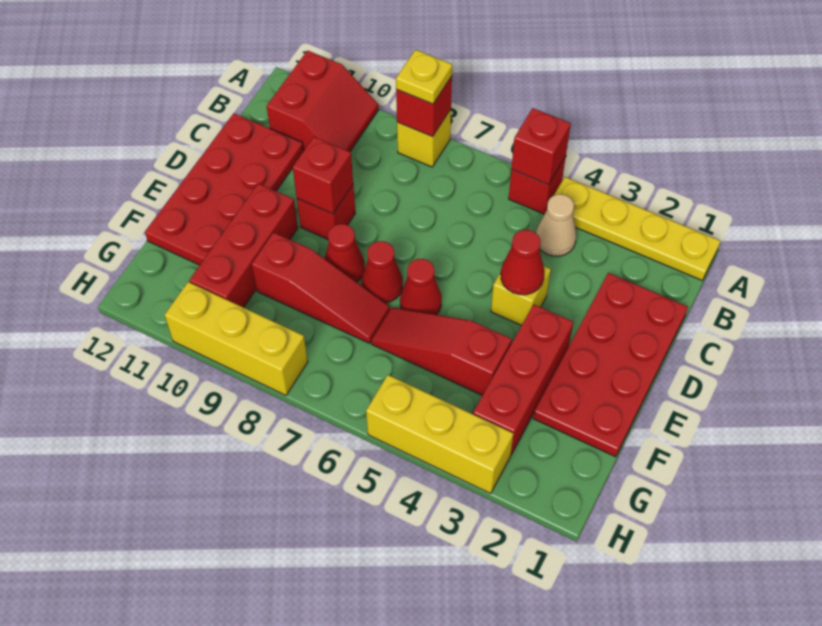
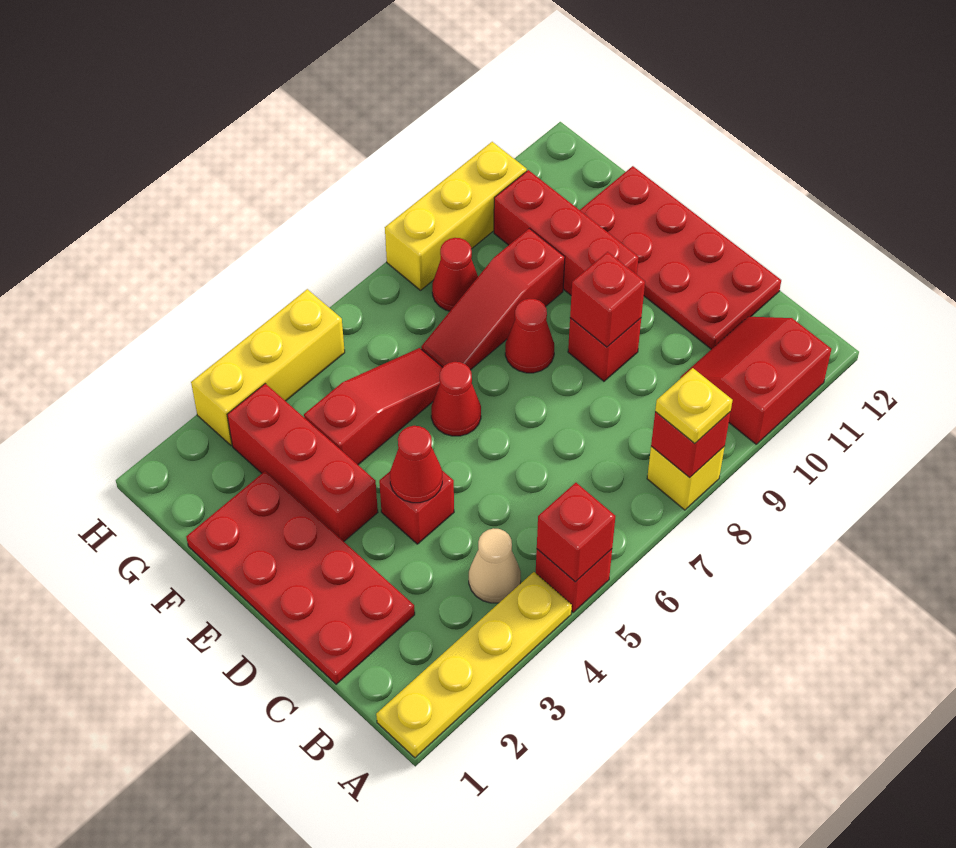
red slope A10:B11 level 1 top 11 -> red slope A10:B11 level 1 top A
yellow brick D4 level 1 -> red brick D4 level 1
red cone E7 level 1 -> red cone G8 level 1

